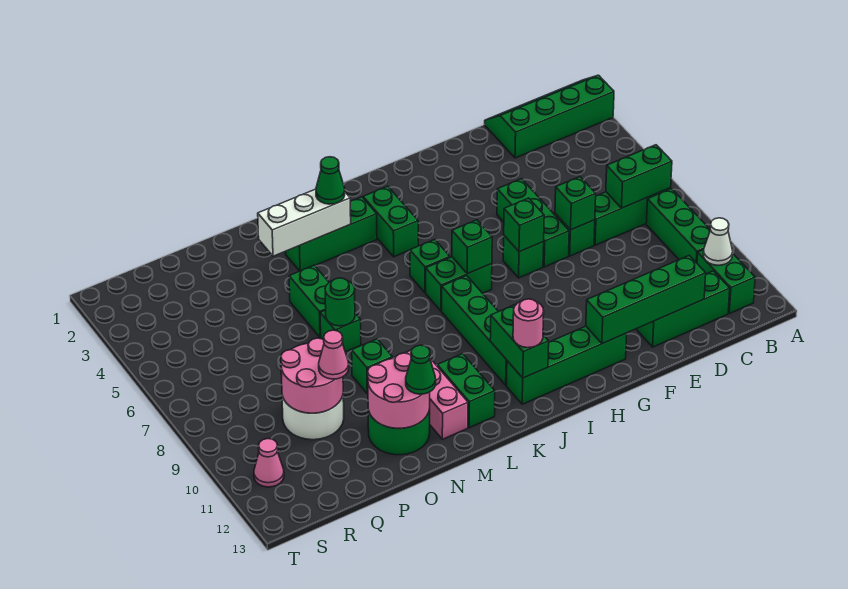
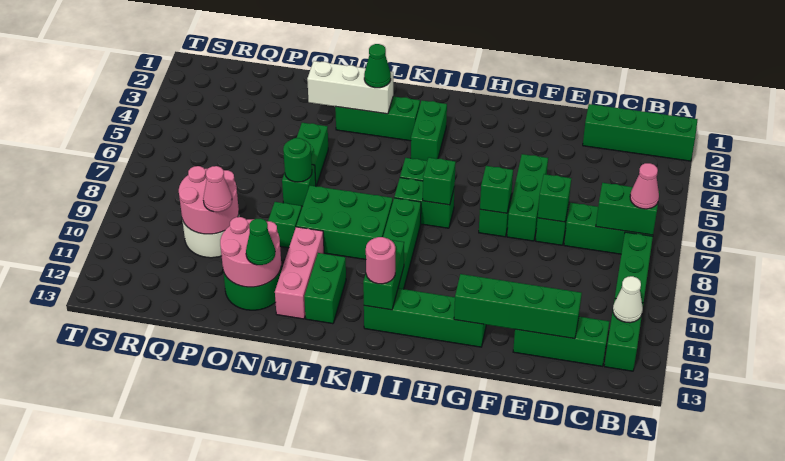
none -> green brick K8:M9 level 1
pink cone S11 level 1 -> pink cone B7 level 3

